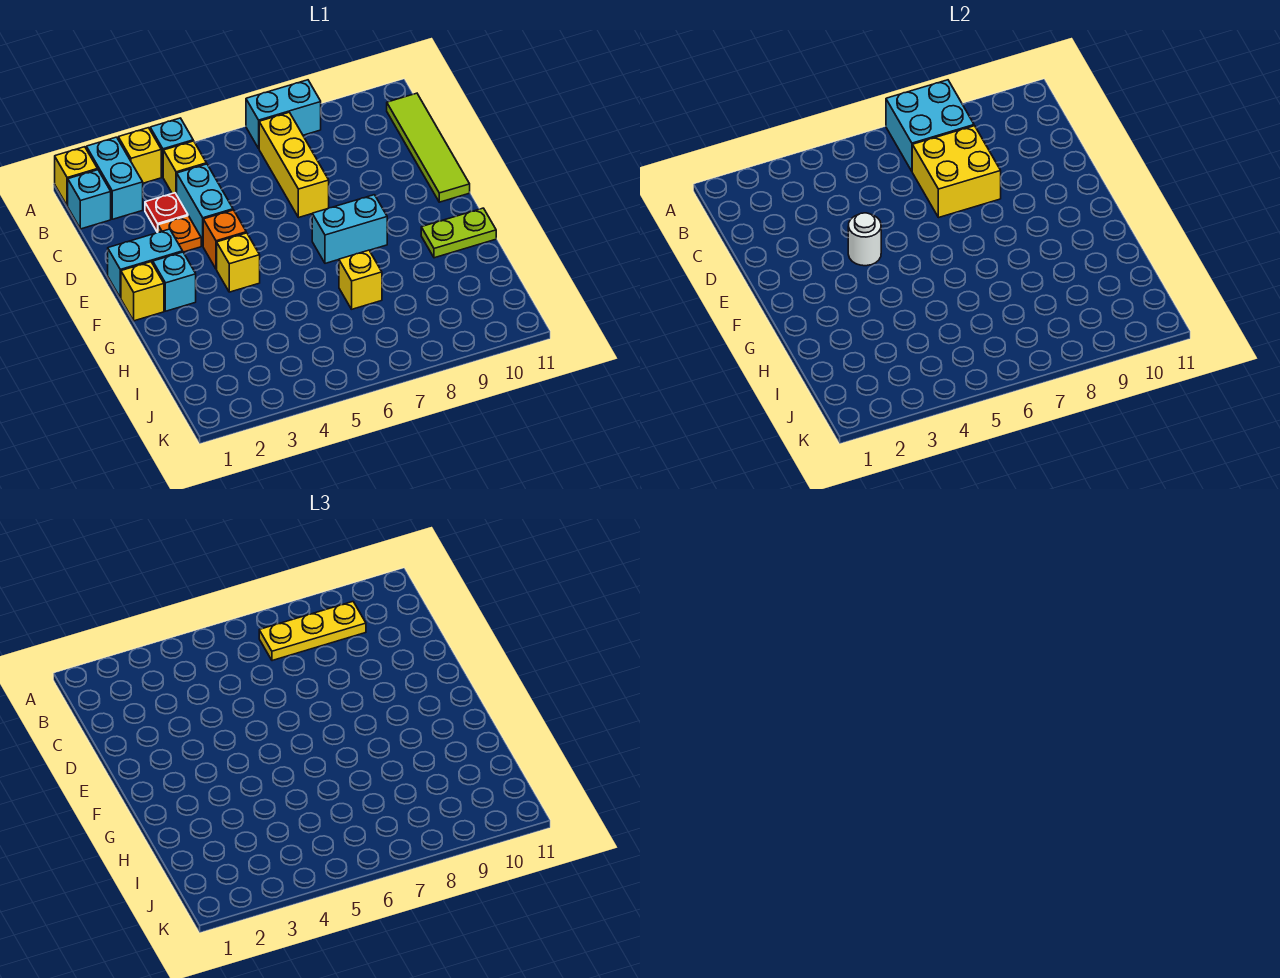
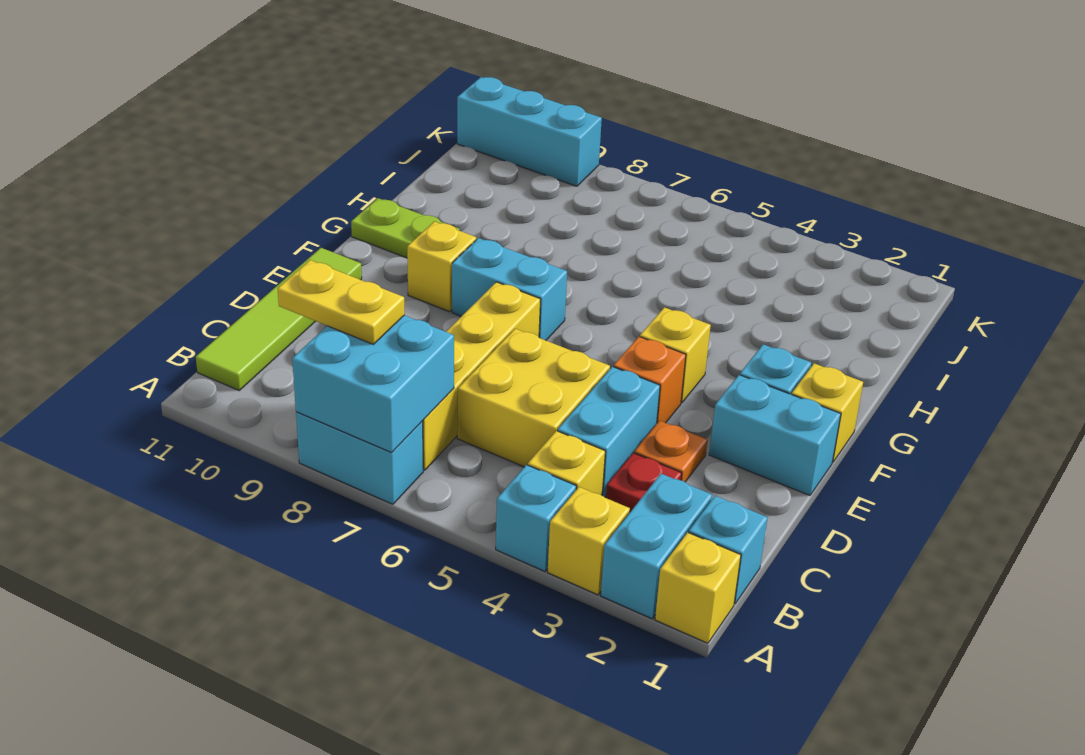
yellow brick B7:D7 level 1 -> yellow brick B7:E7 level 1
yellow plate B7:B9 level 3 -> yellow plate B8:B9 level 3
yellow brick C7:D8 level 2 -> yellow brick C5:D6 level 1
white round brick E4 level 2 -> none
yellow brick H7 level 1 -> yellow brick F9 level 1
none -> cyan brick K9:K11 level 1

